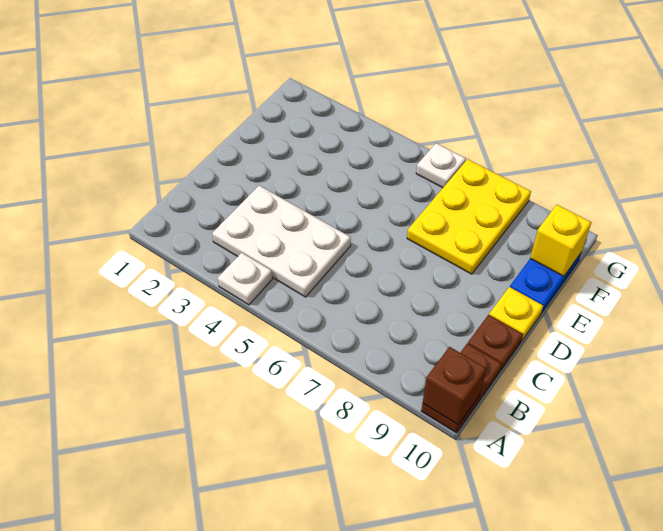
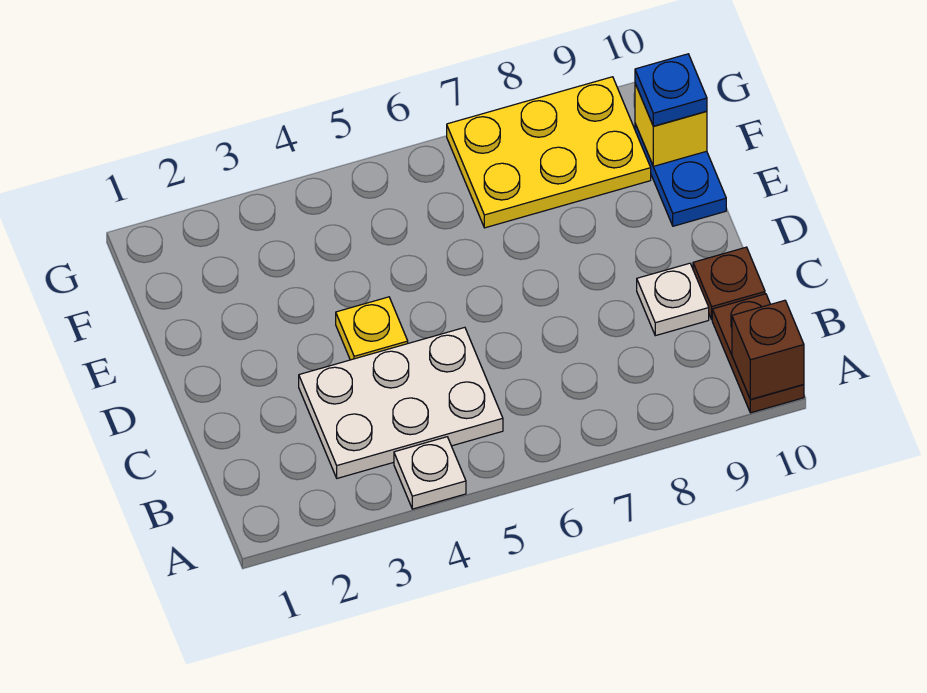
yellow plate D10 level 1 -> yellow plate D4 level 1
yellow plate E7:G8 level 1 -> yellow plate F7:G9 level 1
none -> blue plate F10 level 3
white plate G6 level 1 -> white plate C9 level 1

